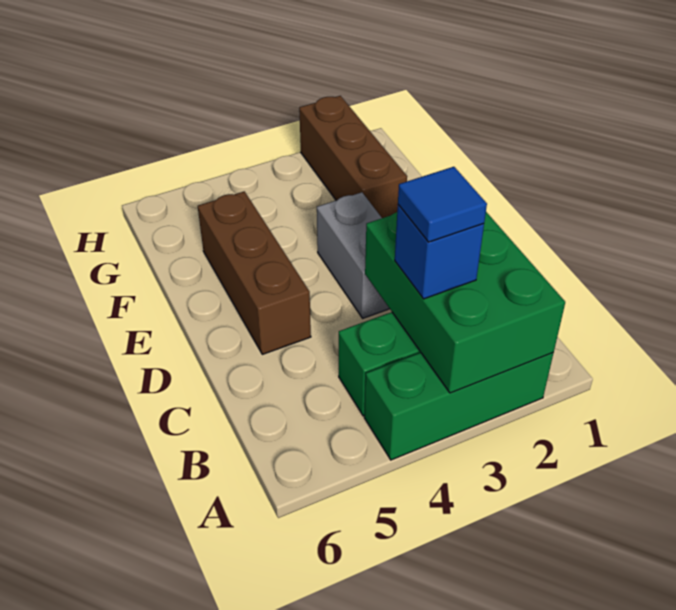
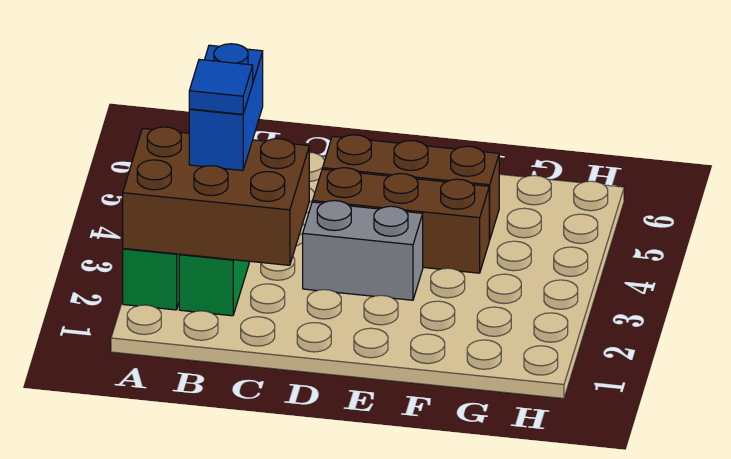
green brick A2:C3 level 2 -> brown brick A2:C3 level 2
blue brick B3 level 3 -> blue brick B3:B4 level 3
brown brick F2:H2 level 1 -> brown brick D4:F4 level 1

